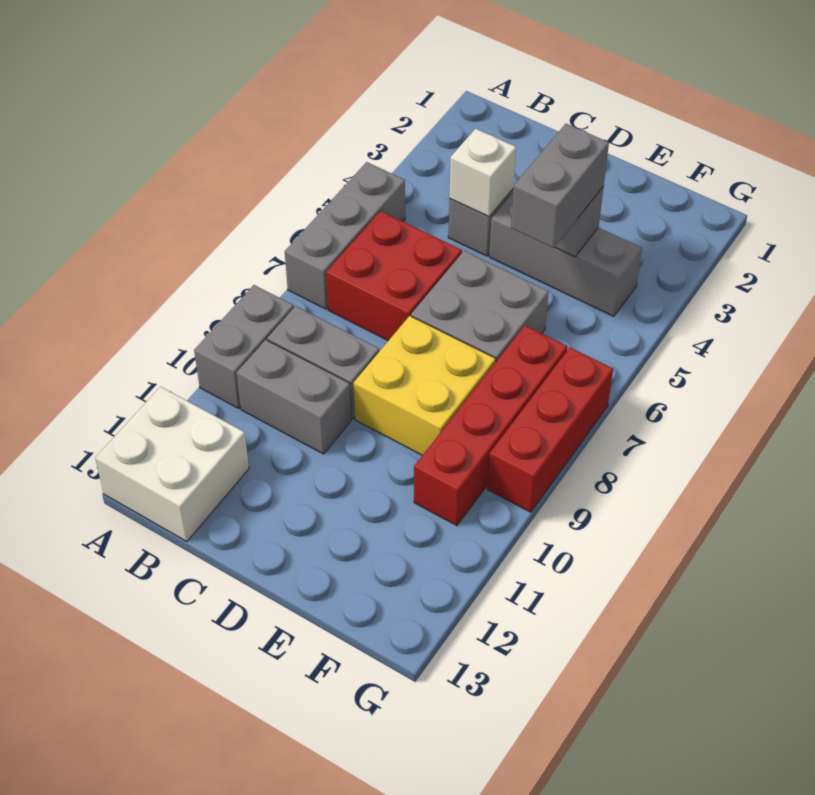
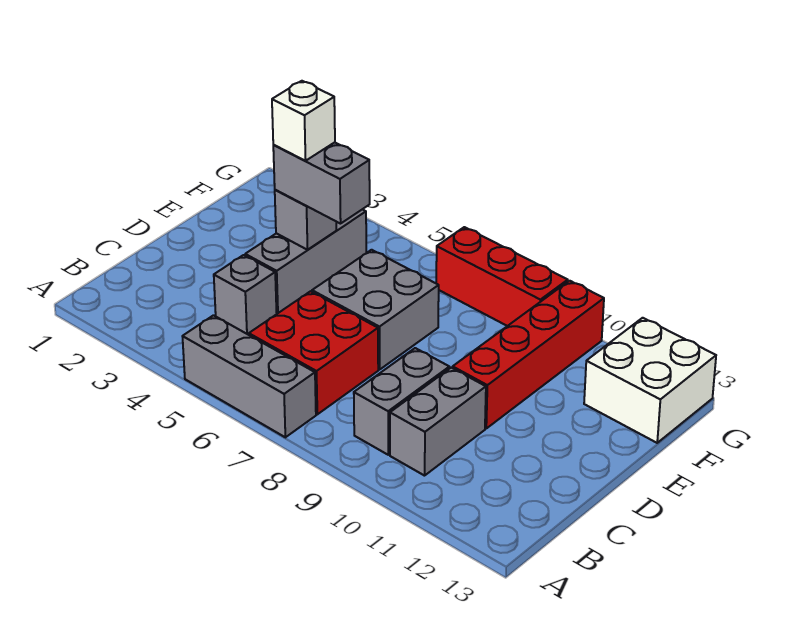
grey brick A9:A10 level 1 -> none
white brick A12:B13 level 1 -> white brick F12:G13 level 1
white brick C4 level 2 -> white brick E4 level 4
yellow brick D8:E9 level 1 -> none
red brick F7:F10 level 1 -> red brick D10:G10 level 1

